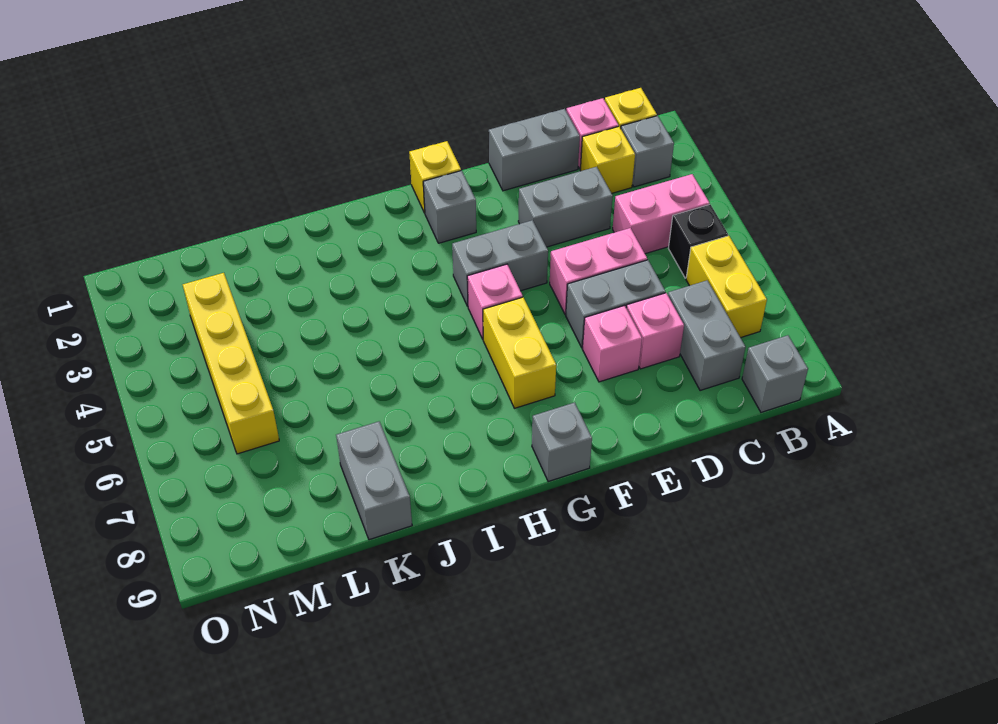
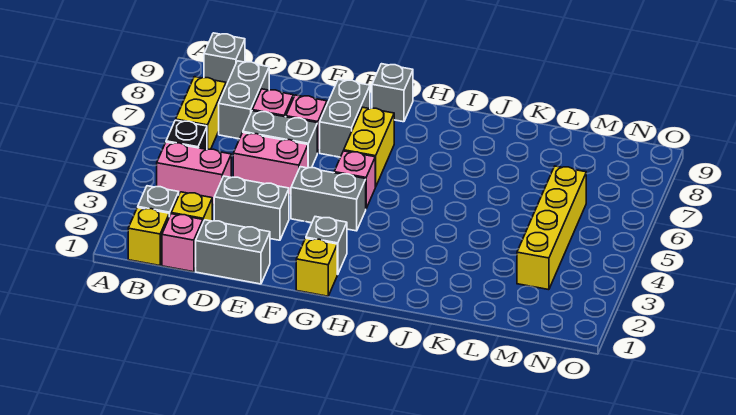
grey brick K8:K9 level 1 -> grey brick F7:F8 level 1

